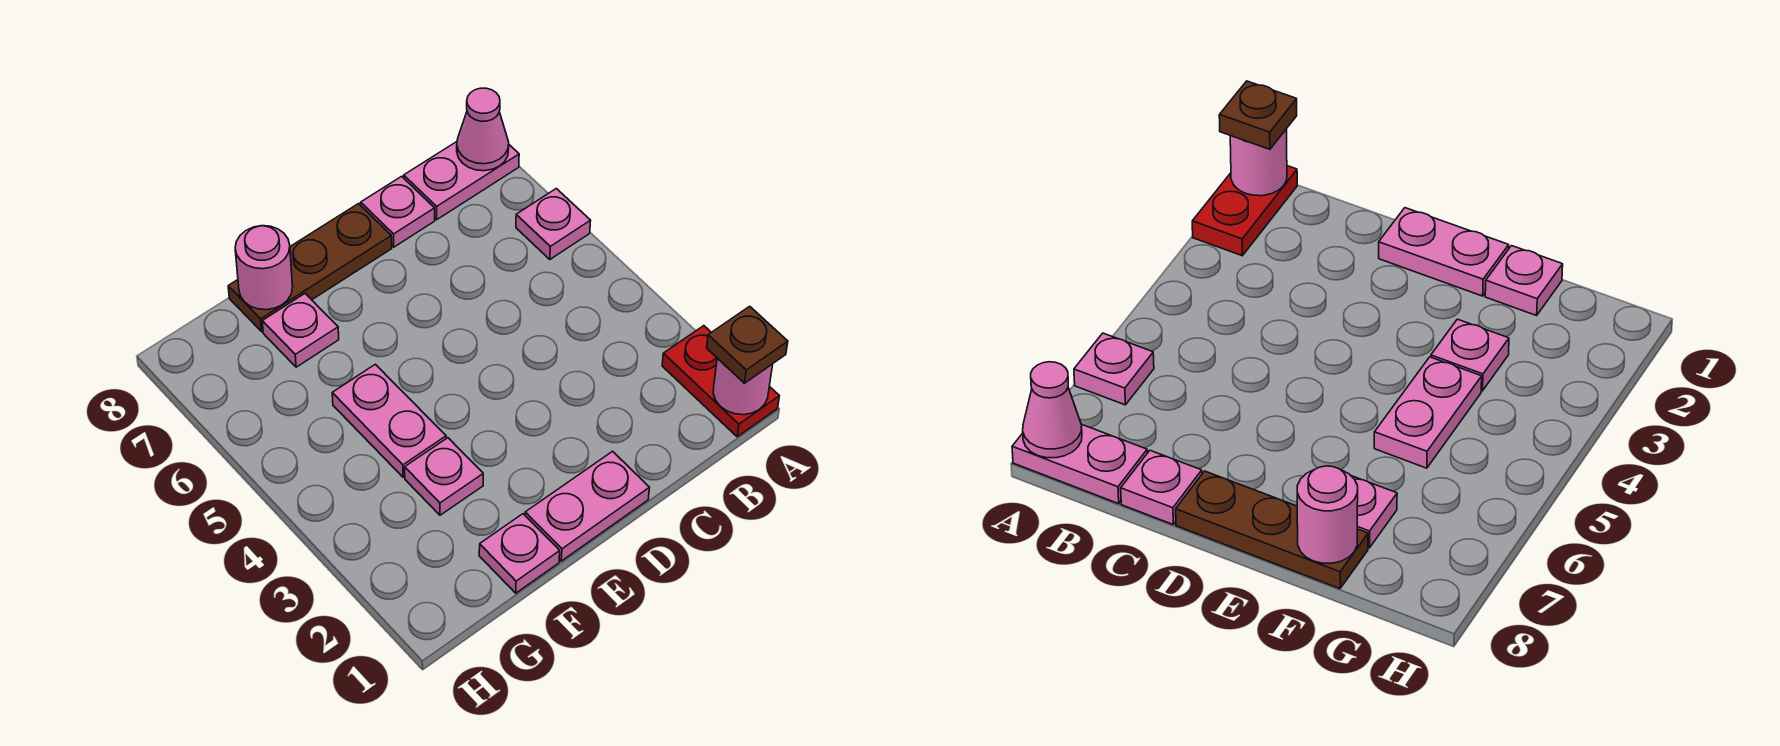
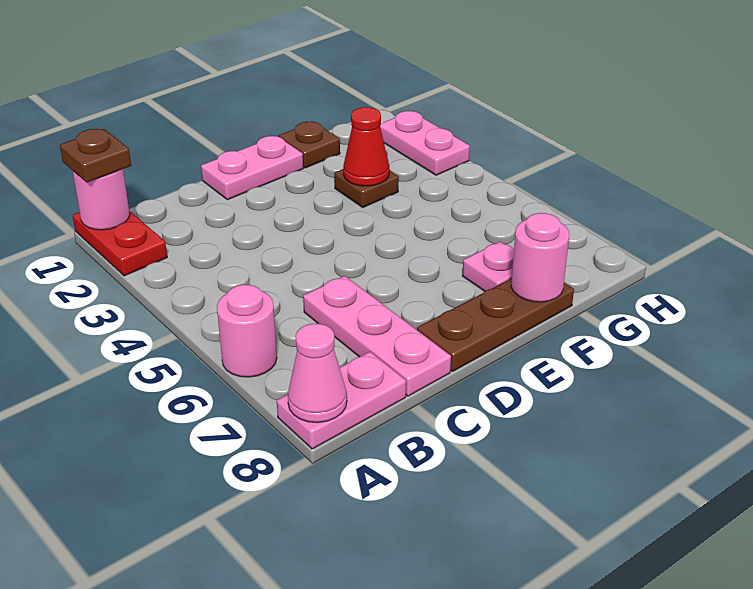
pink plate A6 level 1 -> pink round brick A6 level 1
pink plate C8 level 1 -> pink plate C6:C8 level 1
pink plate F1 level 1 -> brown plate F1 level 1
pink plate F3 level 1 -> brown plate F3 level 1
none -> red cone F3 level 2
pink plate F4:F5 level 1 -> pink plate H2:H3 level 1

